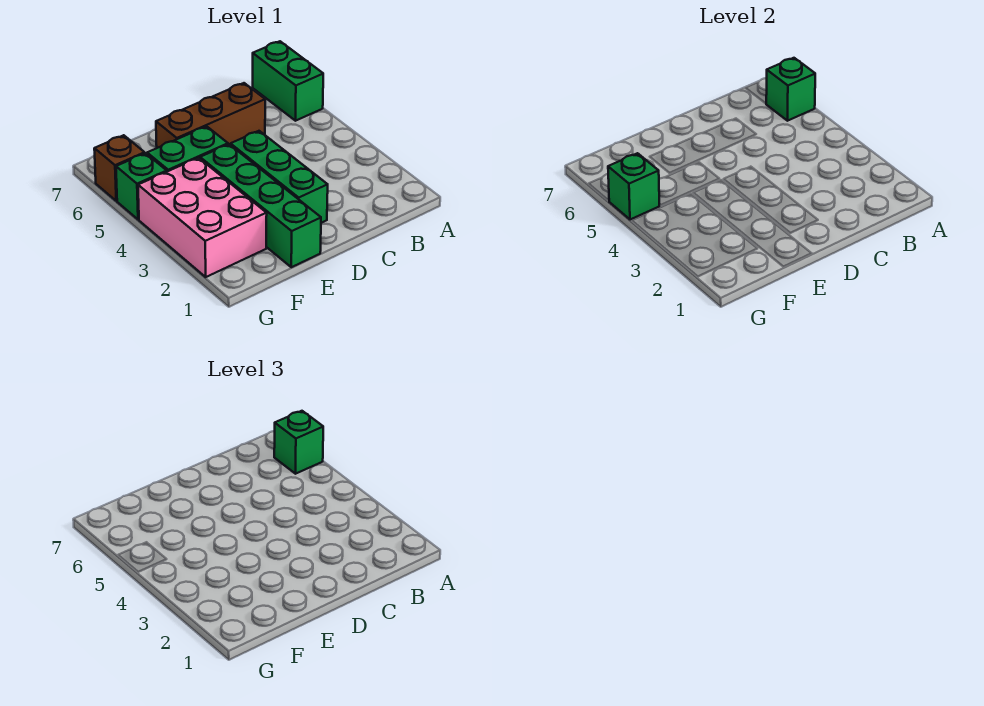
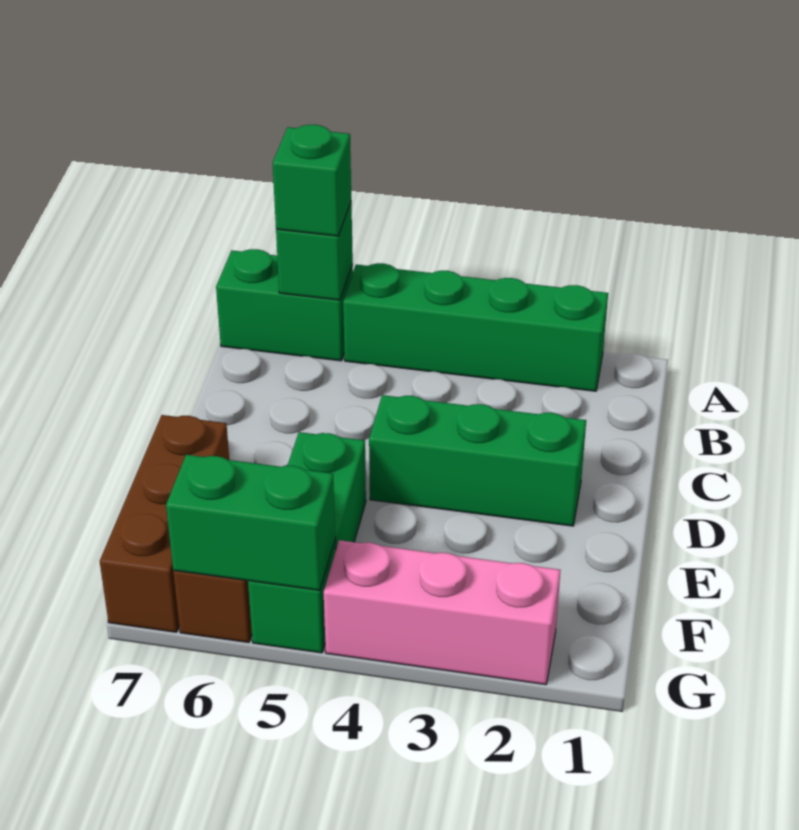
brown brick C6:E6 level 1 -> brown brick E7:G7 level 1
green brick E1:E4 level 1 -> green brick A2:A5 level 1
pink brick F2:G4 level 1 -> pink brick G2:G4 level 1
green brick G5 level 2 -> green brick G5:G6 level 2

